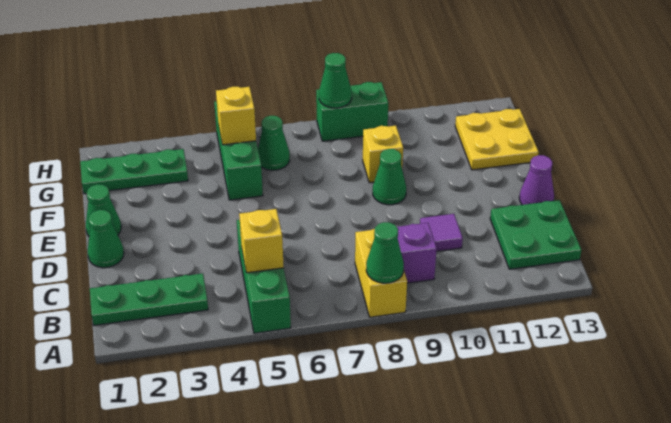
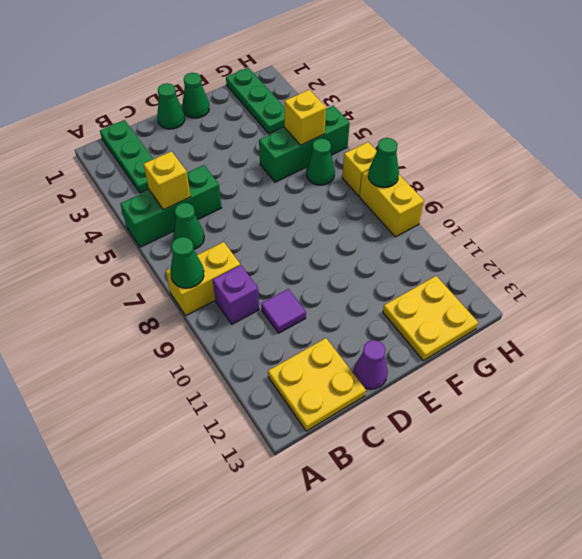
green plate B12:C13 level 1 -> yellow plate B12:C13 level 1
green cone E9 level 1 -> green cone B6 level 1
yellow brick F9 level 1 -> yellow brick H7 level 1
green brick H8:H9 level 1 -> yellow brick H8:H9 level 1

